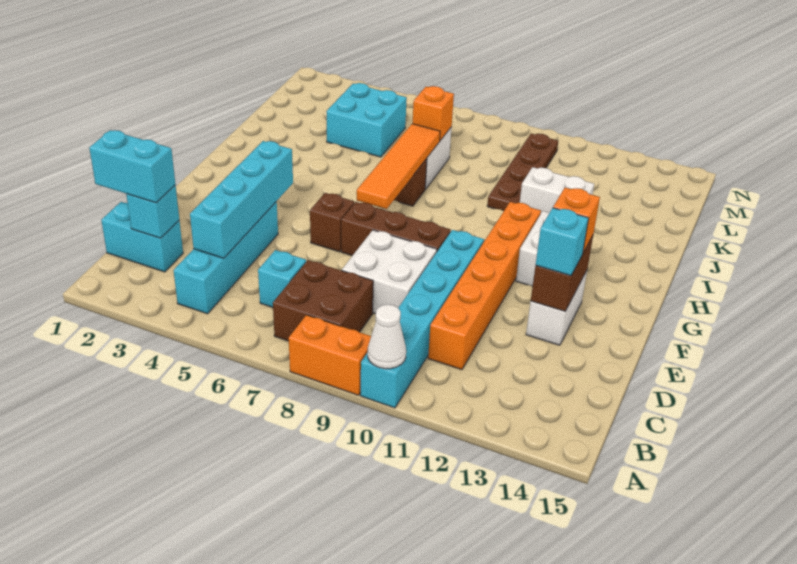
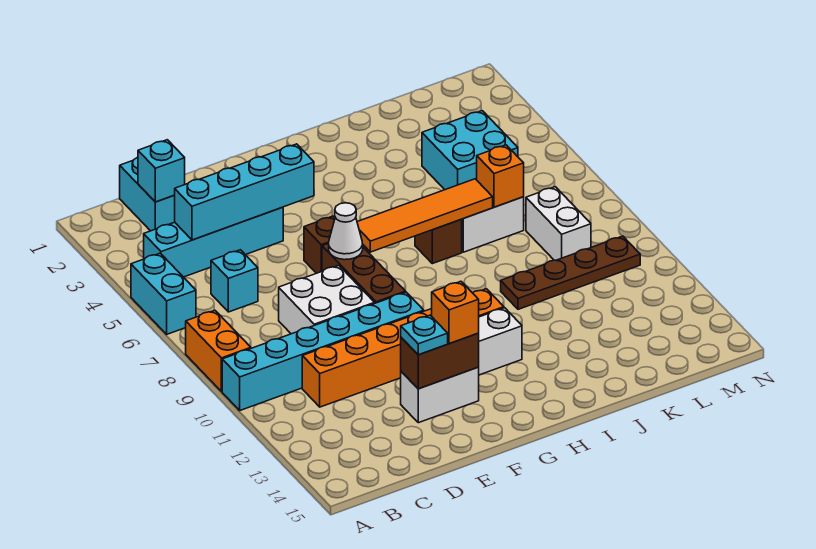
white cone A10 level 2 -> white cone F7 level 2
brown brick B7:C8 level 1 -> none
cyan brick C1:C2 level 3 -> cyan brick A5:A6 level 1
cyan brick E13 level 3 -> cyan plate E13 level 3
white brick J11:J12 level 1 -> white brick L8:L9 level 1

